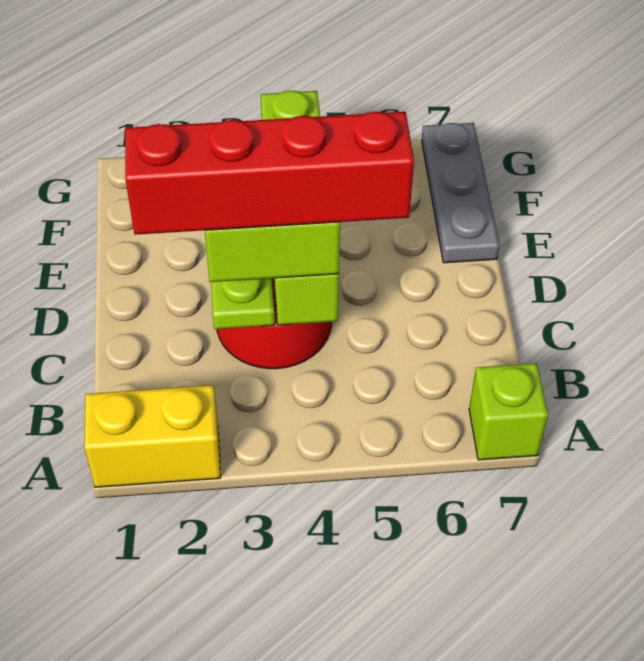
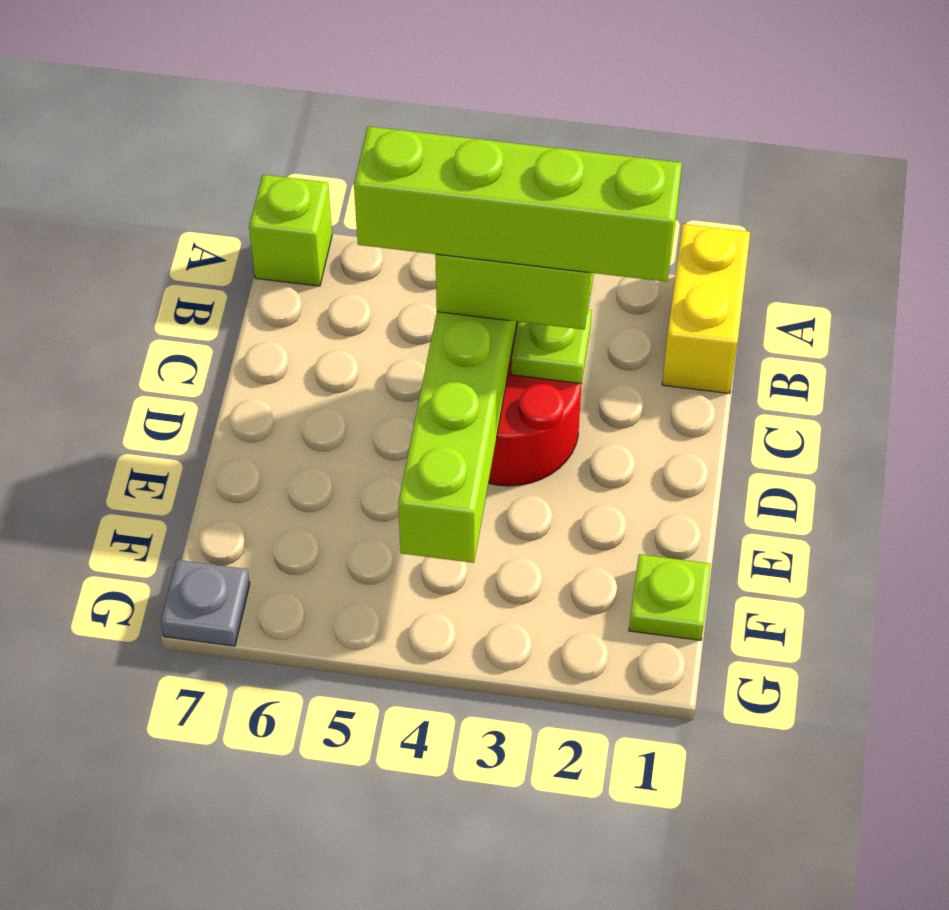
yellow brick A1:A2 level 1 -> yellow brick A1:B1 level 1
red brick C2:C5 level 4 -> lime brick C2:C5 level 4
grey plate E7:G7 level 1 -> grey plate G7 level 1
none -> lime plate F1 level 1

